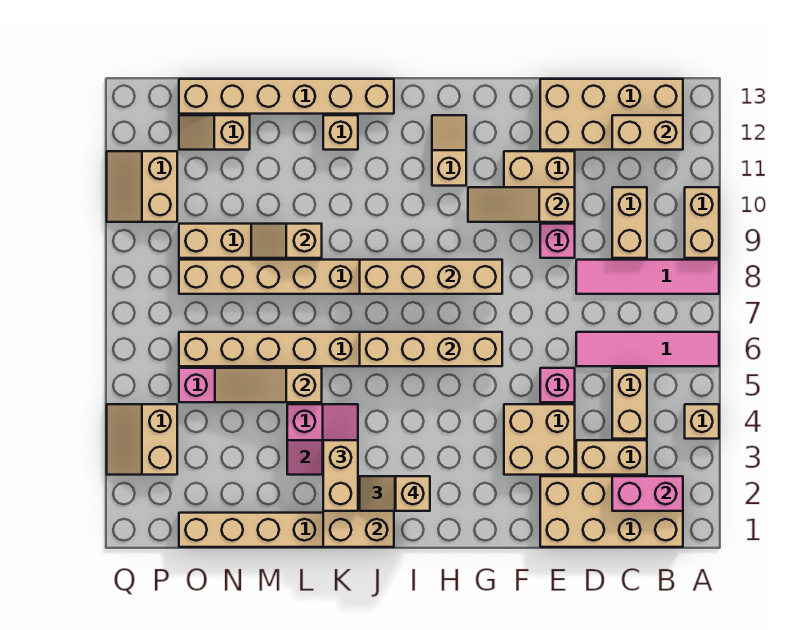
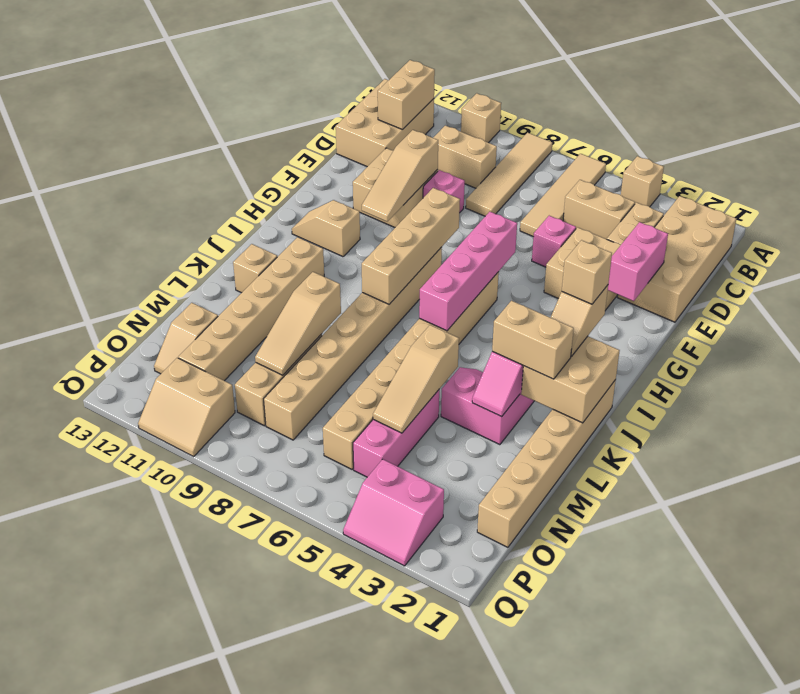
pink tile A6:D6 level 1 -> tan tile A6:D6 level 1
pink tile A8:D8 level 1 -> tan tile A8:D8 level 1
tan brick A9:A10 level 1 -> tan brick A10 level 1
pink brick B2:C2 level 2 -> pink brick E2:F2 level 2
tan brick B12:E13 level 1 -> tan brick B12:D13 level 1
tan brick G6:J6 level 2 -> pink brick G6:J6 level 2
tan brick J13:O13 level 1 -> tan brick J11:O11 level 1
tan slope L9:M9 level 2 top L -> tan slope L9:N9 level 2 top L
tan slope P3:Q4 level 1 top P -> pink slope P3:Q4 level 1 top P

